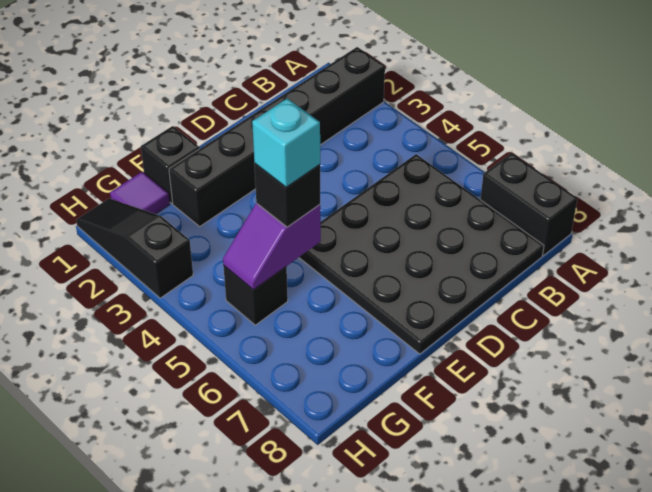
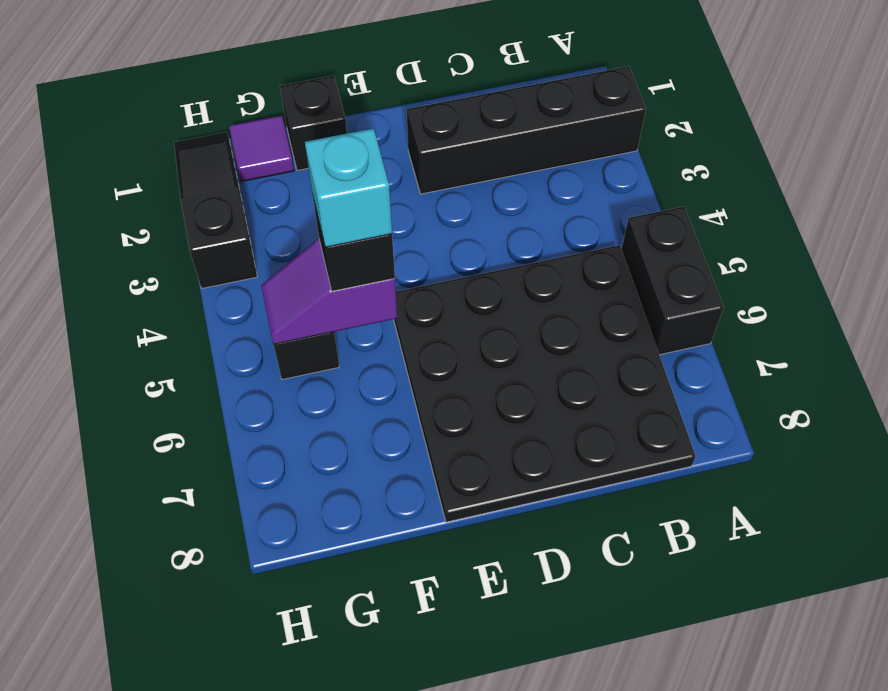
black brick A2:F2 level 1 -> black brick A2:D2 level 1
black brick A7:A8 level 1 -> black brick A5:A6 level 1

